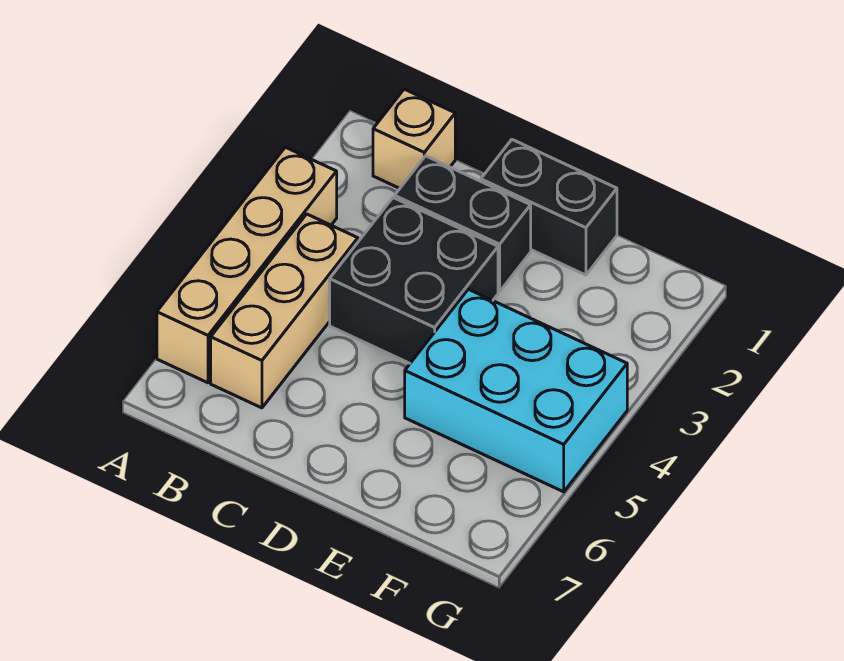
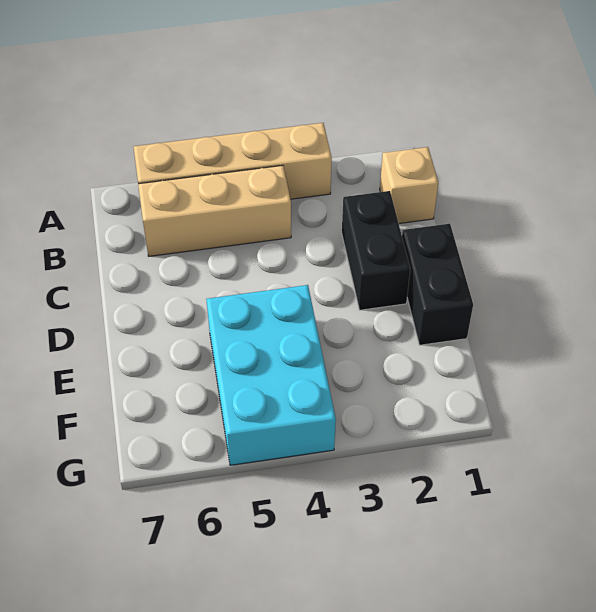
black brick C3:D4 level 1 -> none

